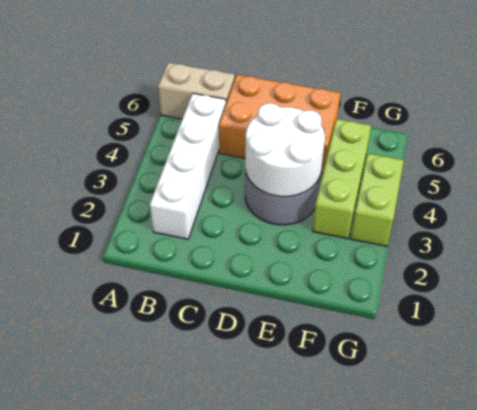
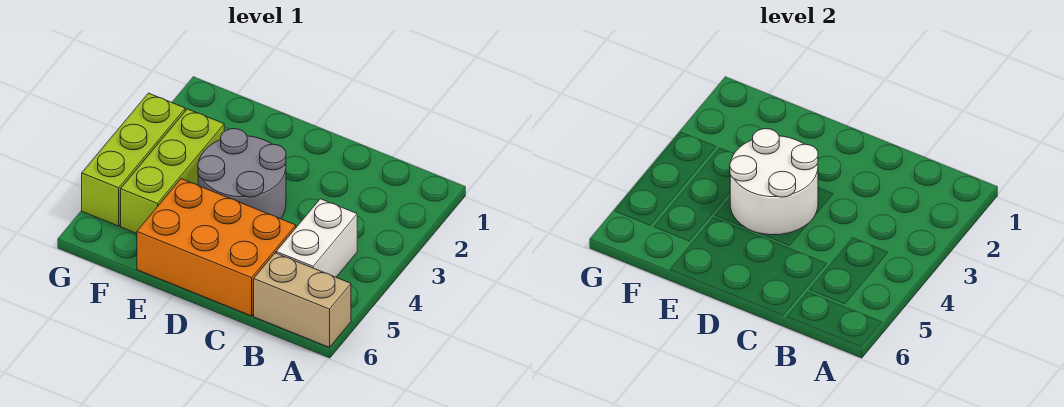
white brick B2:B5 level 1 -> white brick B4:B5 level 1
lime brick G3:G4 level 1 -> lime brick G3:G5 level 1

